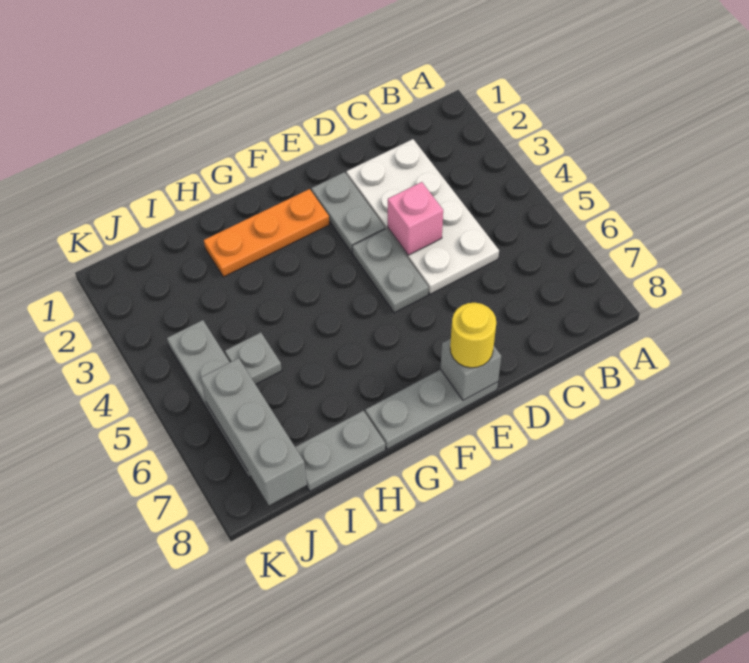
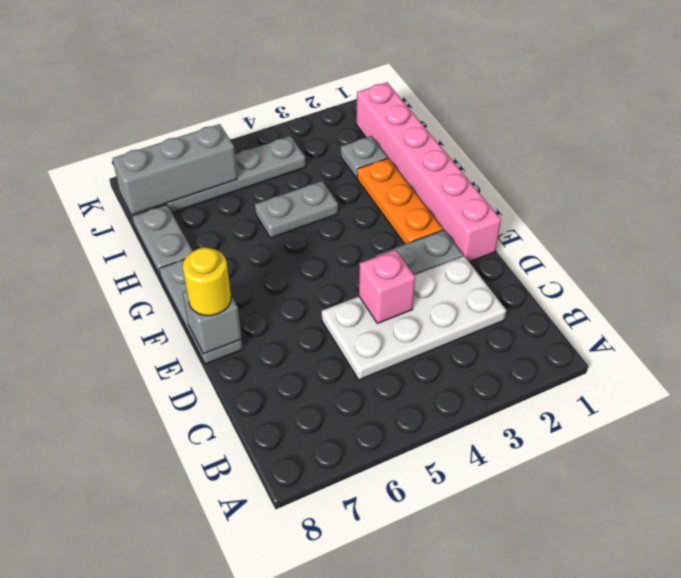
none -> pink brick E1:J1 level 1
grey plate E4:E5 level 1 -> grey plate H4:H5 level 1
grey plate I5 level 1 -> grey plate I2 level 1

